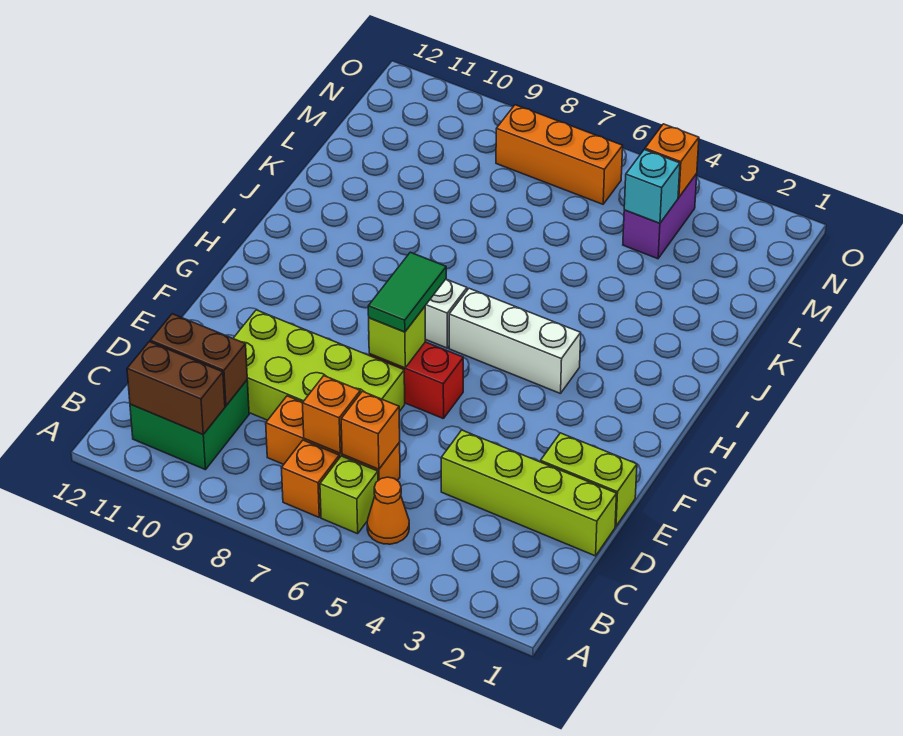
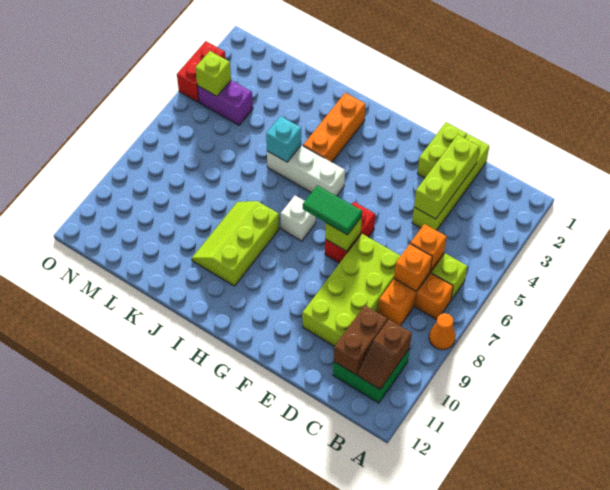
orange cone B5 level 1 -> orange cone A8 level 1
brown brick B10:B11 level 2 -> brown slope B10:B11 level 2 top 10
none -> lime brick D2:D4 level 2
white brick H4:H6 level 1 -> white brick H5:J5 level 1
none -> lime slope I8:J10 level 1 top I
cyan brick M4 level 2 -> cyan brick J5 level 2
orange brick N4 level 2 -> lime brick N4 level 2
orange brick N6:N8 level 1 -> orange brick I2:I4 level 1
none -> red brick O3:O4 level 1

